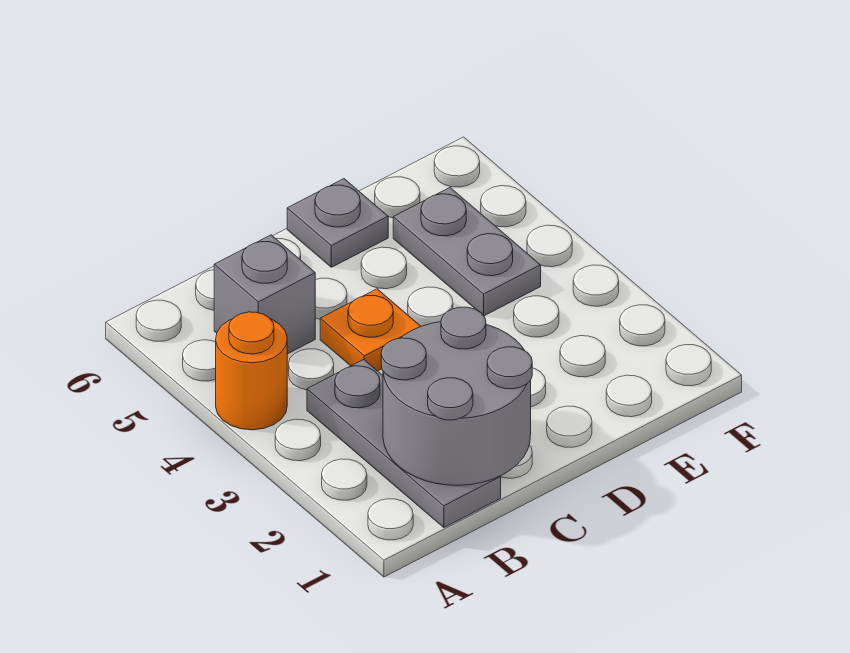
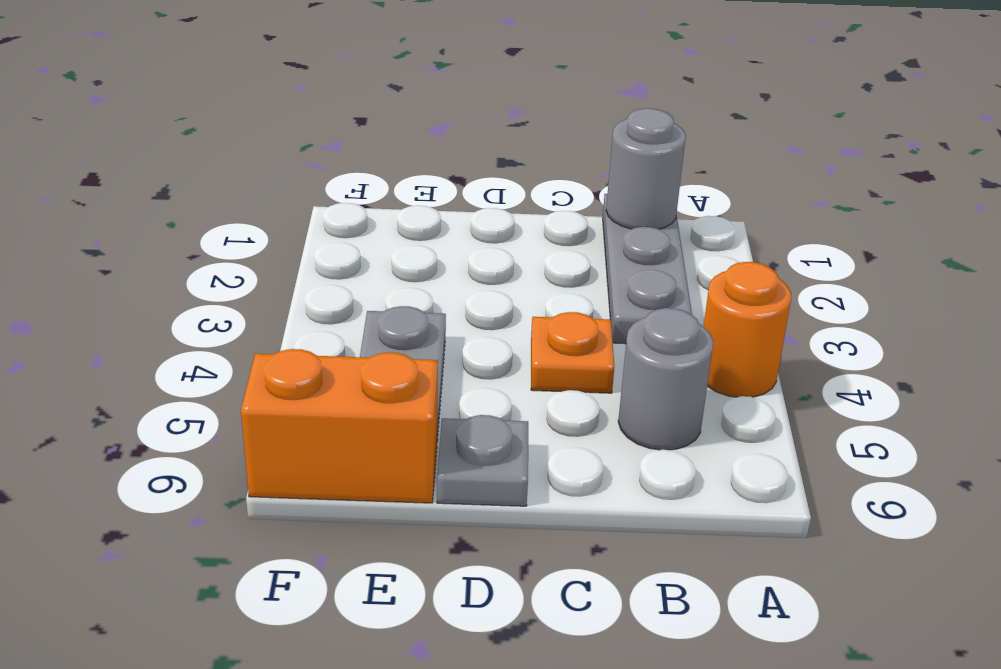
grey round brick B1:C2 level 2 -> grey round brick B1 level 2
grey brick B5 level 1 -> grey round brick B5 level 1
none -> orange brick E6:F6 level 1

